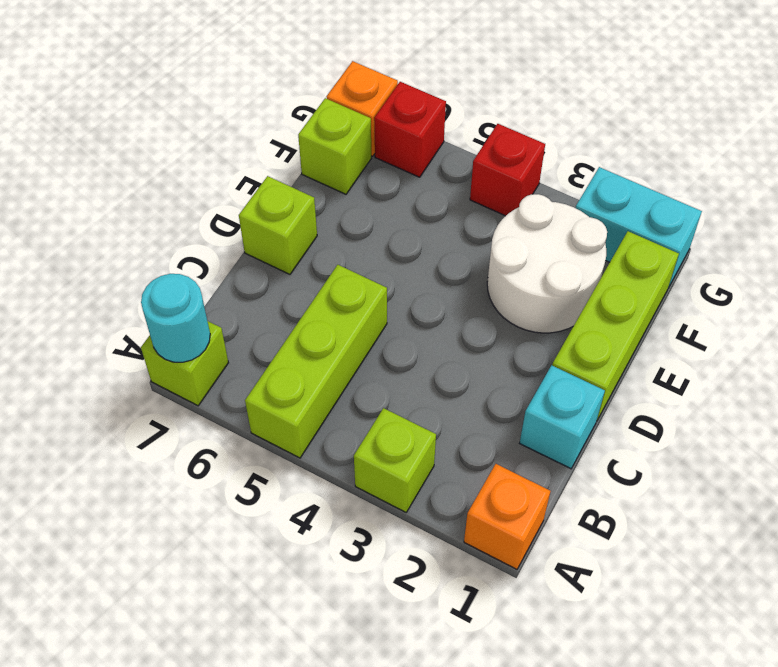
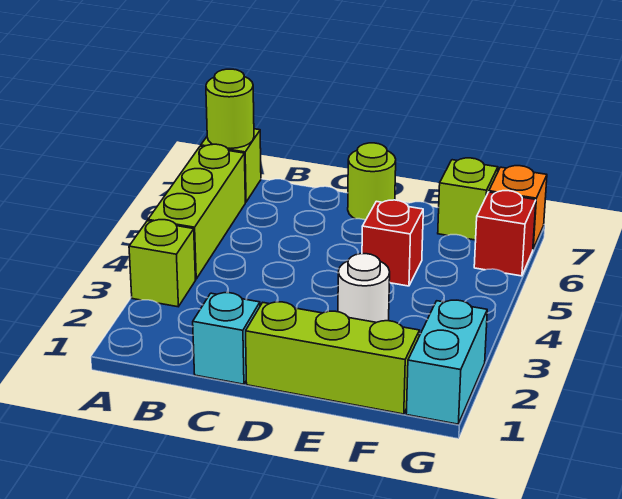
orange brick A1 level 1 -> none
lime brick A5:C5 level 1 -> lime brick A4:A6 level 1
cyan round brick A7 level 2 -> lime round brick A7 level 2
lime brick D7 level 1 -> lime round brick D7 level 1
white round brick E2:F3 level 1 -> white round brick E3 level 1
red brick G4 level 1 -> red brick E5 level 1

